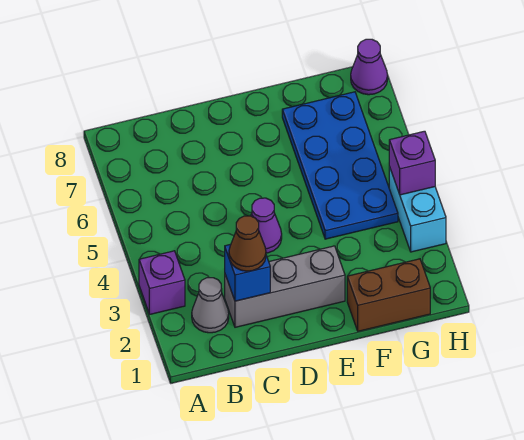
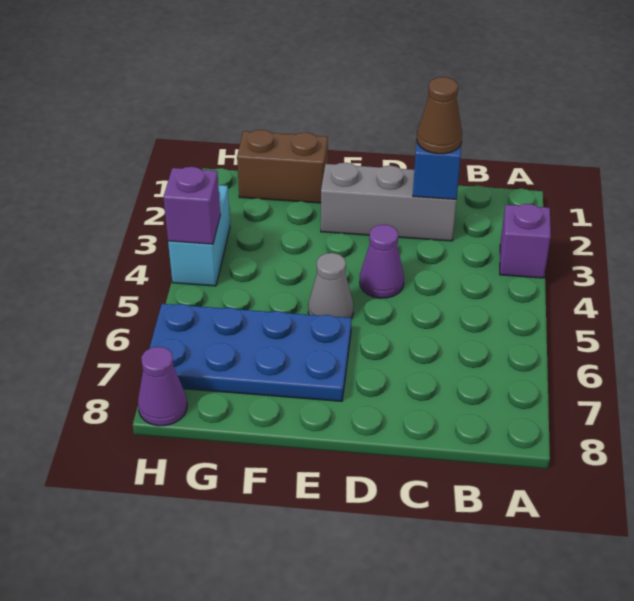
grey cone B2 level 1 -> grey cone E5 level 1
blue plate F4:G7 level 1 -> blue plate E6:H7 level 1

